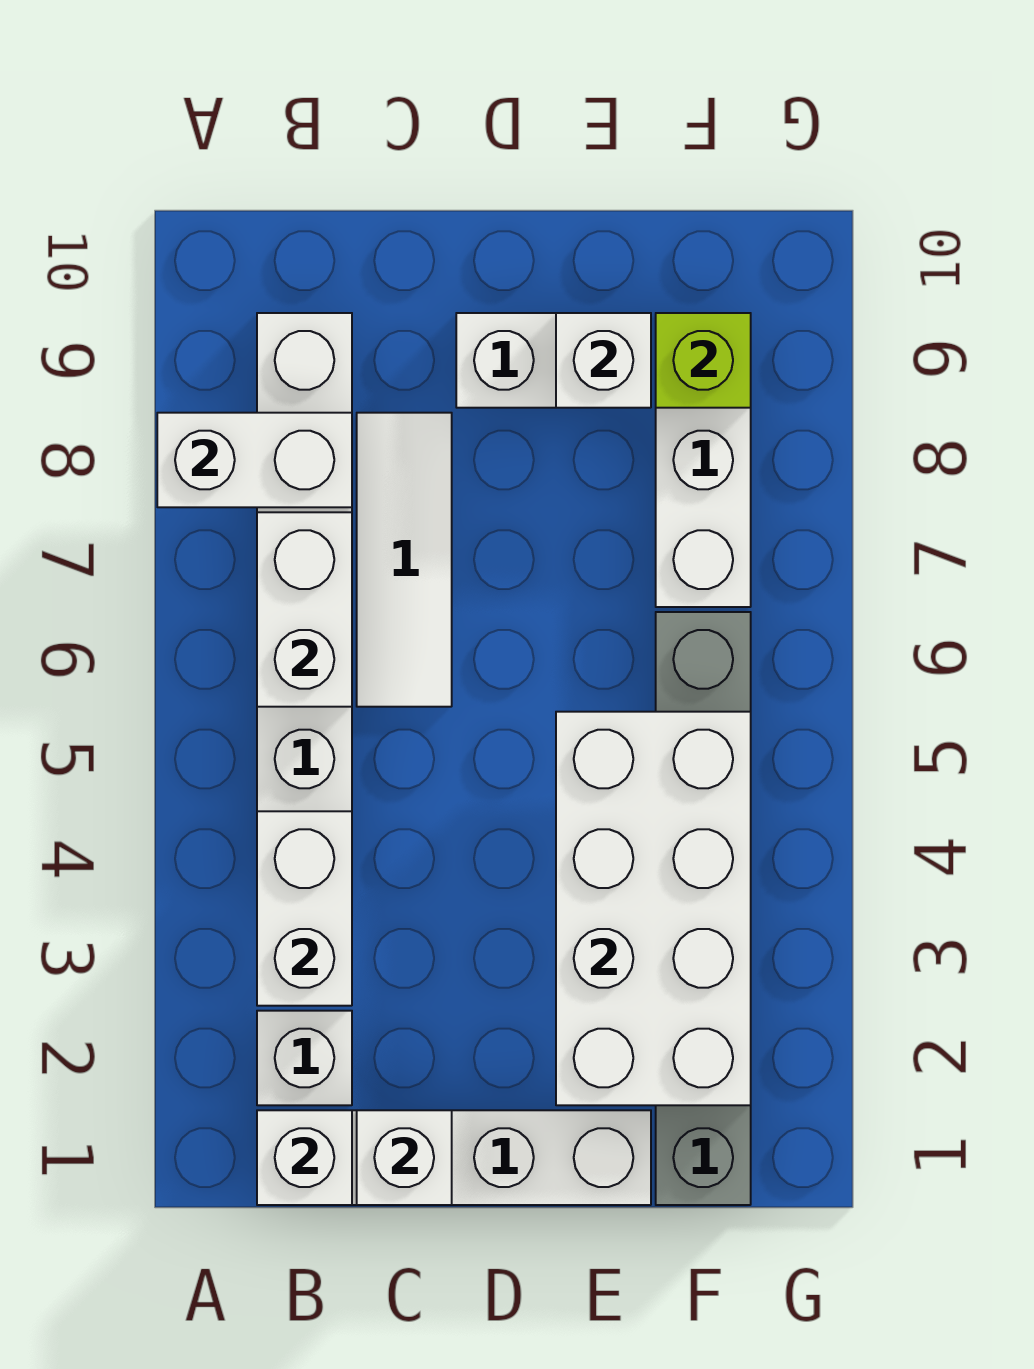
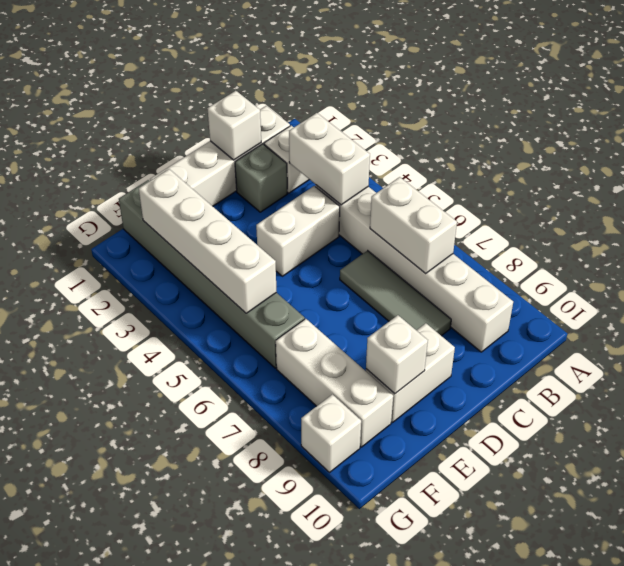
white brick A8:B8 level 2 -> white brick C4:D4 level 1
white brick B1 level 2 -> white brick G9 level 1
none -> grey brick C2 level 1
white tile C6:C8 level 1 -> grey tile C6:C8 level 1
white brick E2:F5 level 2 -> white brick F2:F5 level 2
lime brick F9 level 2 -> none

